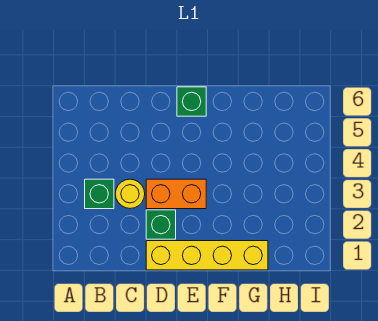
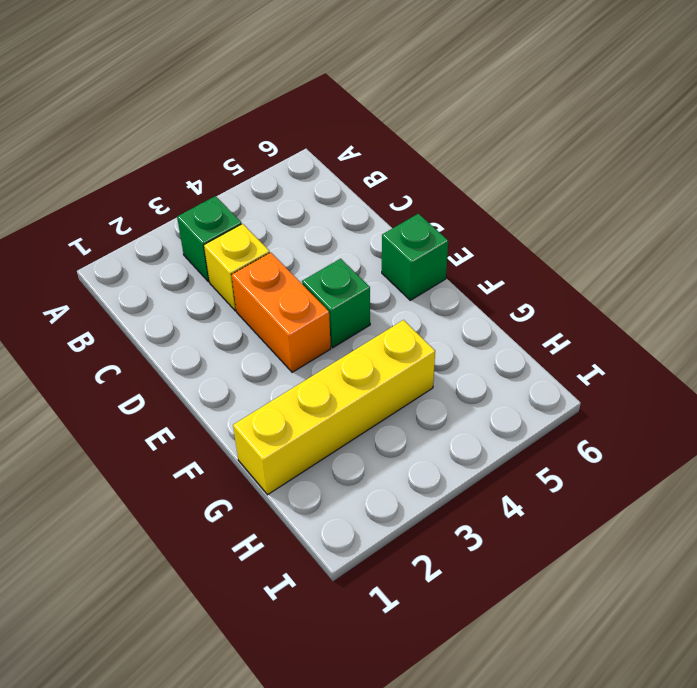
yellow round brick C3 level 1 -> yellow brick C3 level 1
yellow brick D1:G1 level 1 -> yellow brick G1:G4 level 1
green brick D2 level 1 -> green brick E4 level 1

